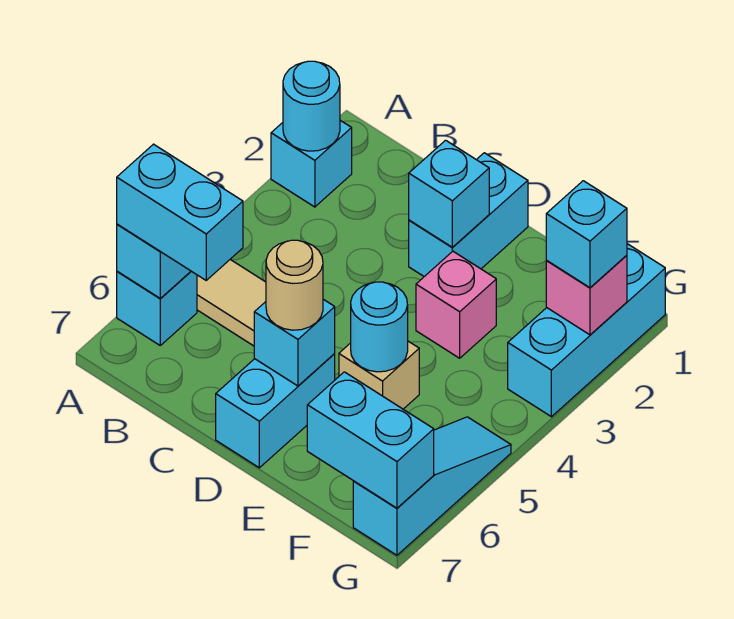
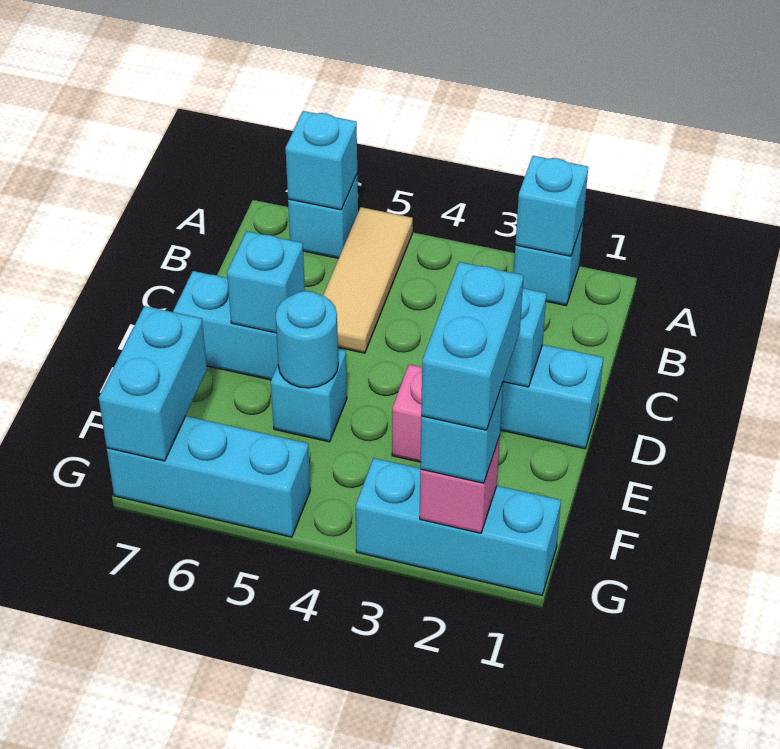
cyan round brick A2 level 2 -> cyan brick A2 level 2
cyan brick A6:B6 level 3 -> cyan brick F2:G2 level 4
tan round brick D6 level 3 -> none
tan brick E5 level 1 -> cyan brick E5 level 1
cyan slope G5:G7 level 1 top 7 -> cyan brick G5:G7 level 1

